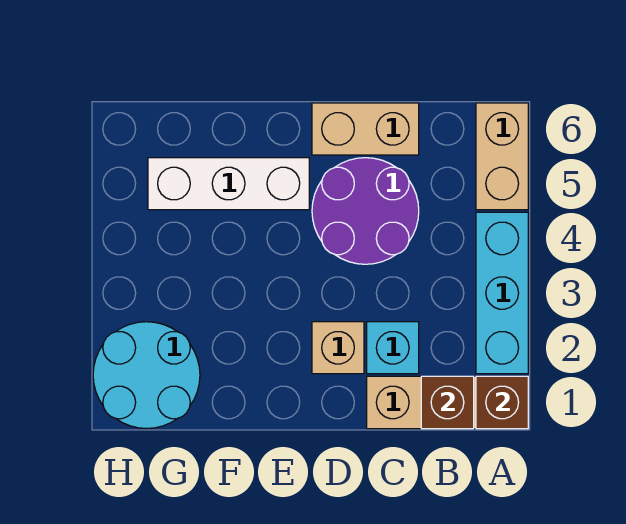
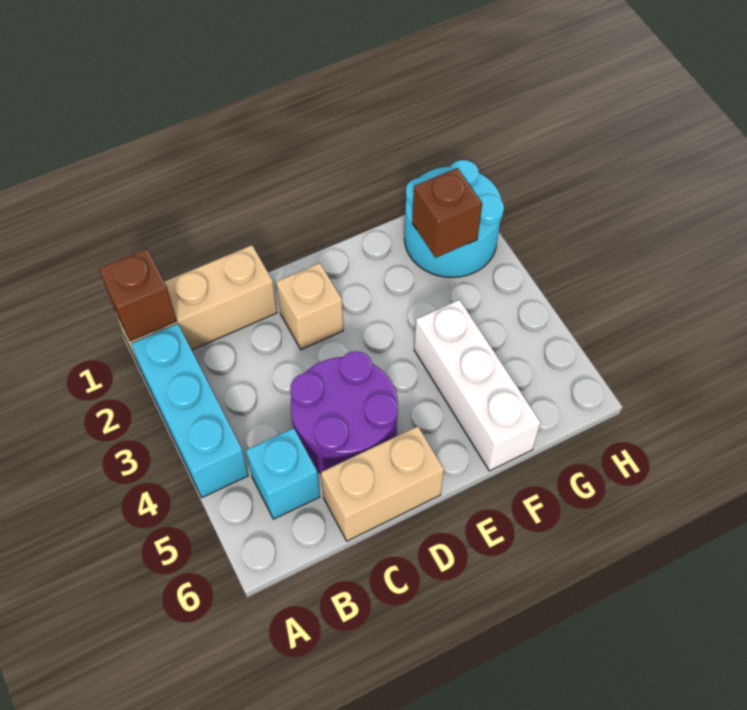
tan brick A5:A6 level 1 -> none
brown brick B1 level 2 -> brown brick G2 level 2
cyan brick C2 level 1 -> cyan brick B5 level 1
white brick E5:G5 level 1 -> white brick F4:F6 level 1

